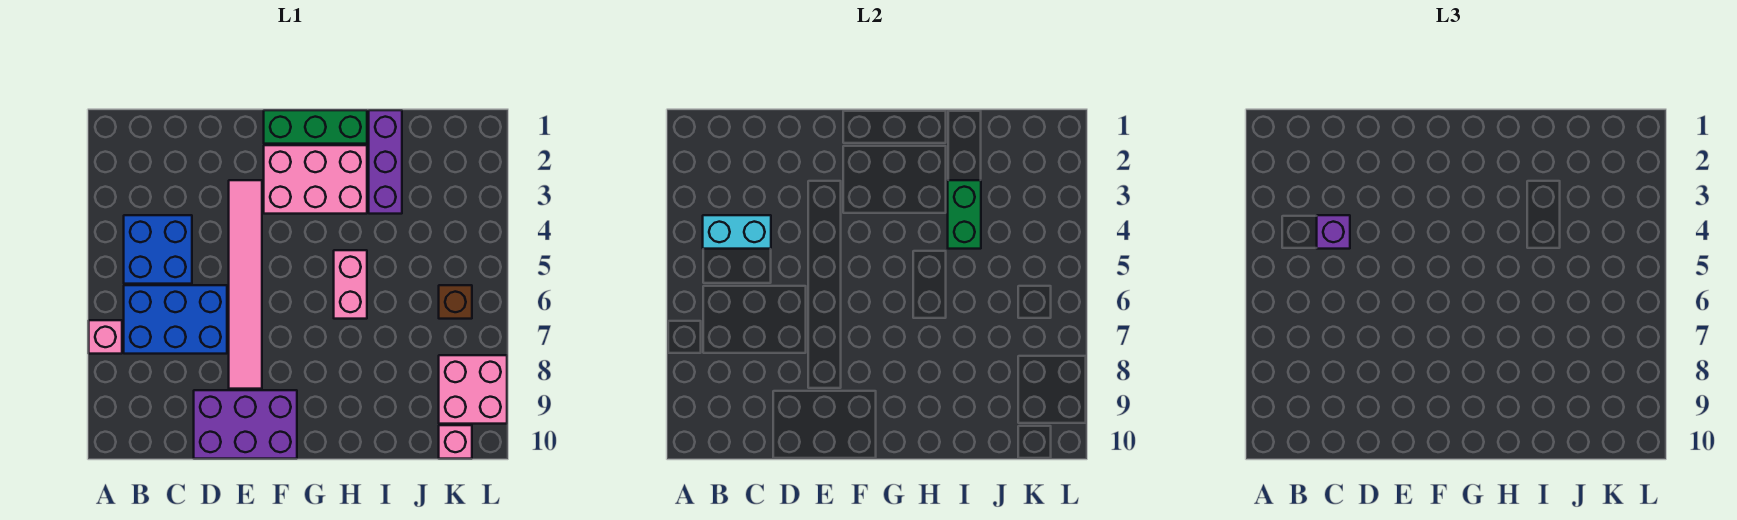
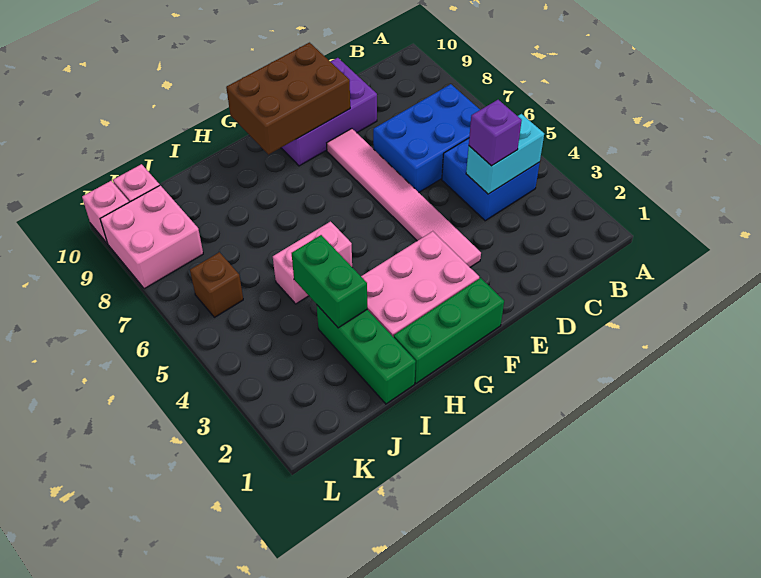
pink brick A7 level 1 -> pink brick L10 level 1
none -> brown brick E9:G10 level 2
pink brick H5:H6 level 1 -> pink brick H5:I5 level 1
purple brick I1:I3 level 1 -> green brick I1:I3 level 1

